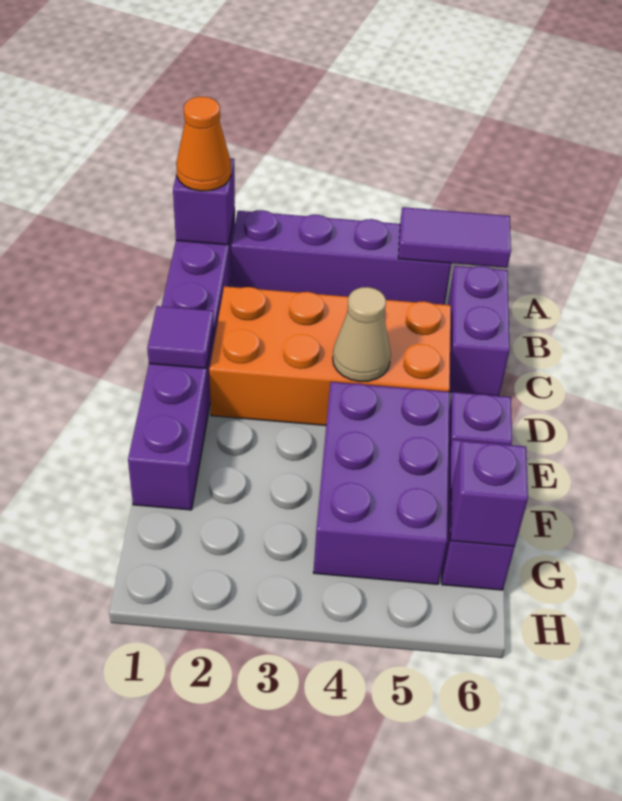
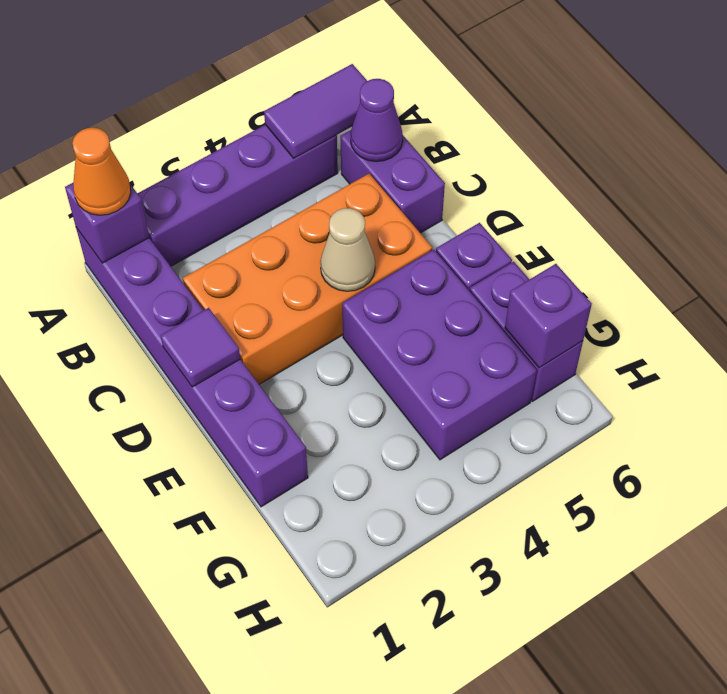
none -> purple cone B6 level 2

